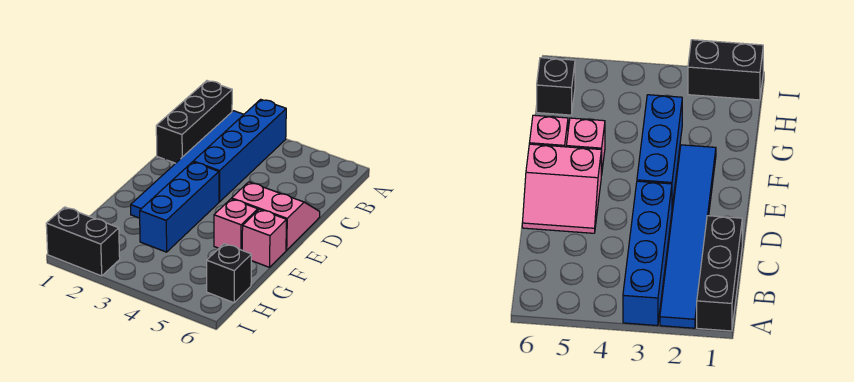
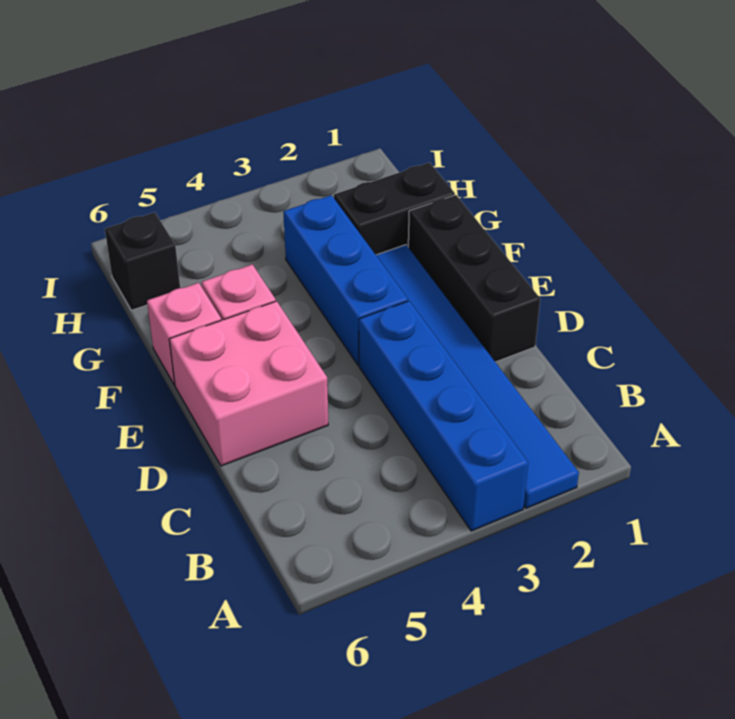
black brick A1:C1 level 1 -> black brick D1:F1 level 1
pink slope D5:E6 level 1 top E -> pink brick D5:E6 level 1
black brick I1:I2 level 1 -> black brick G1:G2 level 1

